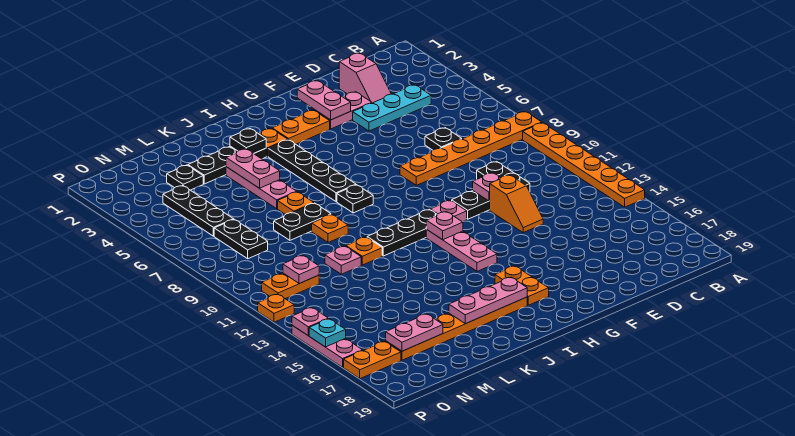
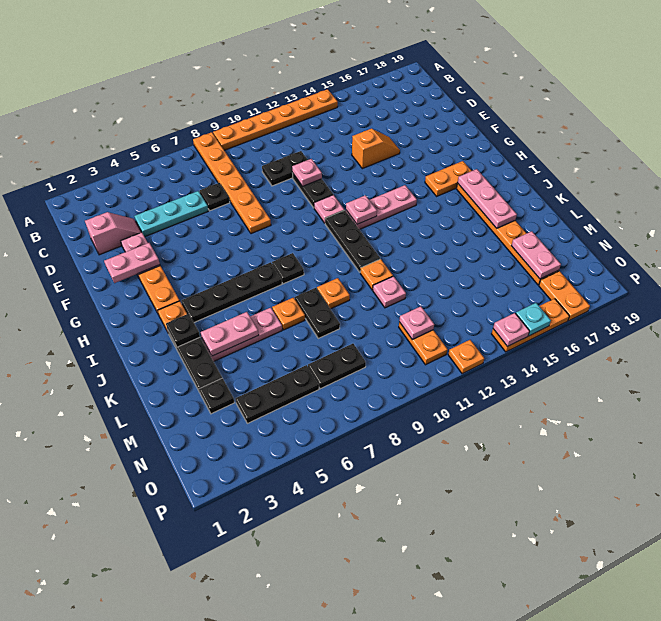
cyan plate C4:E4 level 1 -> cyan plate D4:D6 level 1
orange slope E12:E13 level 1 top 12 -> orange slope E14:E15 level 1 top 14
pink plate P14:P16 level 1 -> orange plate P14:P16 level 1

